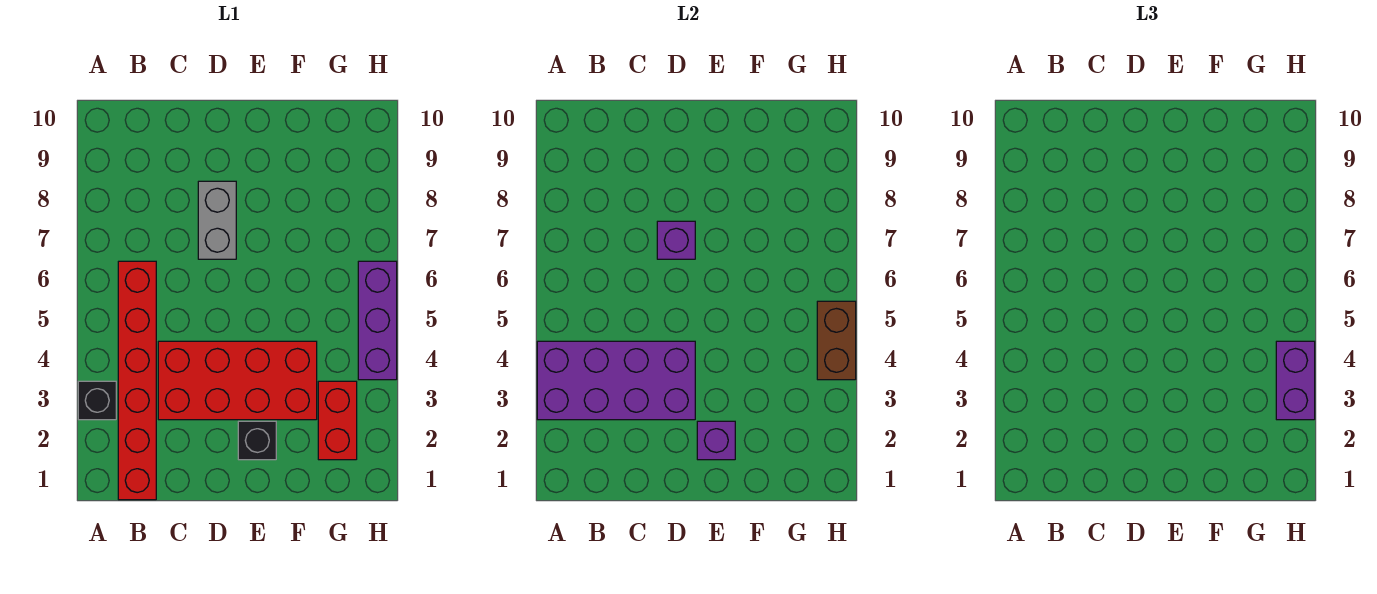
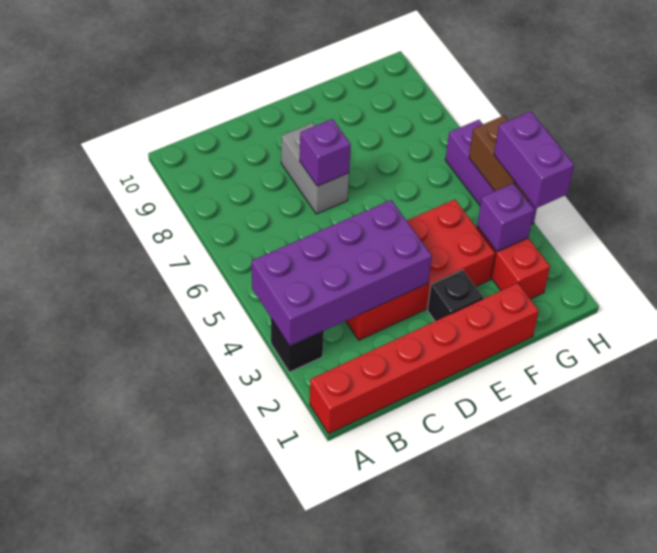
red brick B1:B6 level 1 -> red brick A1:F1 level 1
purple brick E2 level 2 -> purple brick G3 level 2

